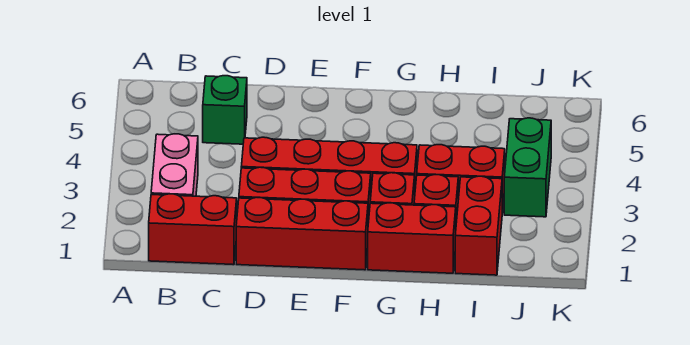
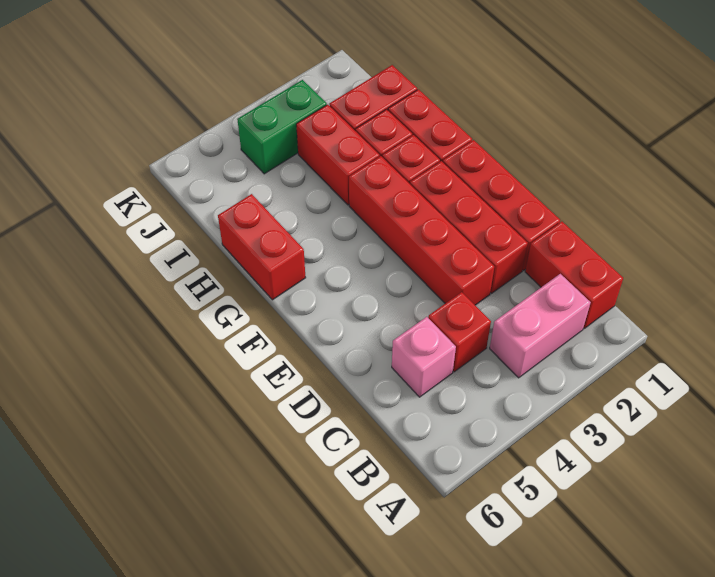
none -> red brick C4 level 1
green brick C5 level 1 -> pink brick C5 level 1
none -> red brick G6:H6 level 1

